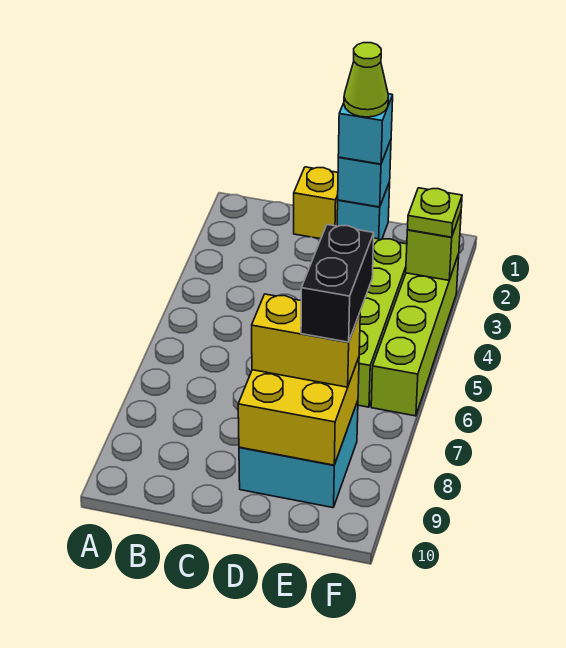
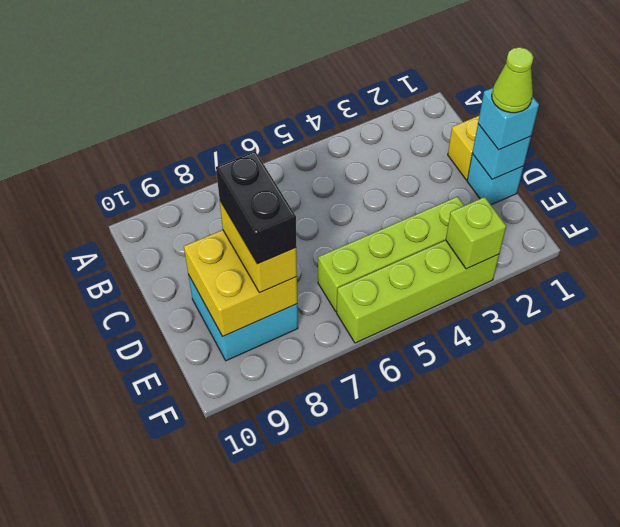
black brick E7:E8 level 4 -> black brick D8:E8 level 4
lime plate F3 level 3 -> none

